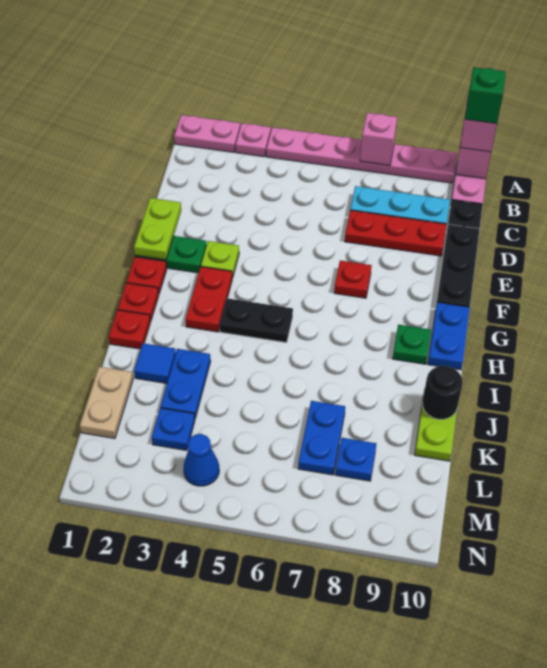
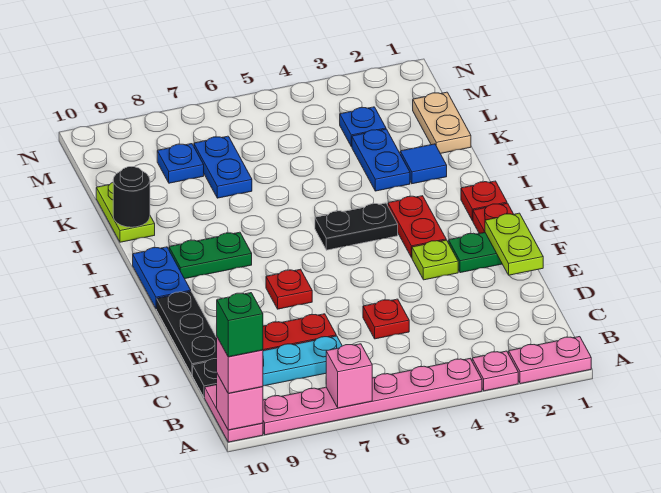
green plate H9 level 1 -> green plate H8:H9 level 1
red plate I1 level 1 -> red plate D5 level 1
blue cone M4 level 1 -> none

